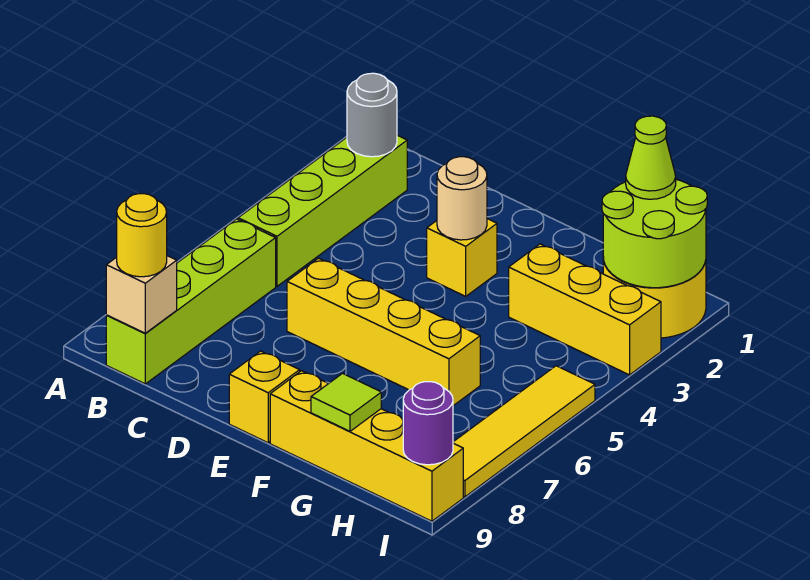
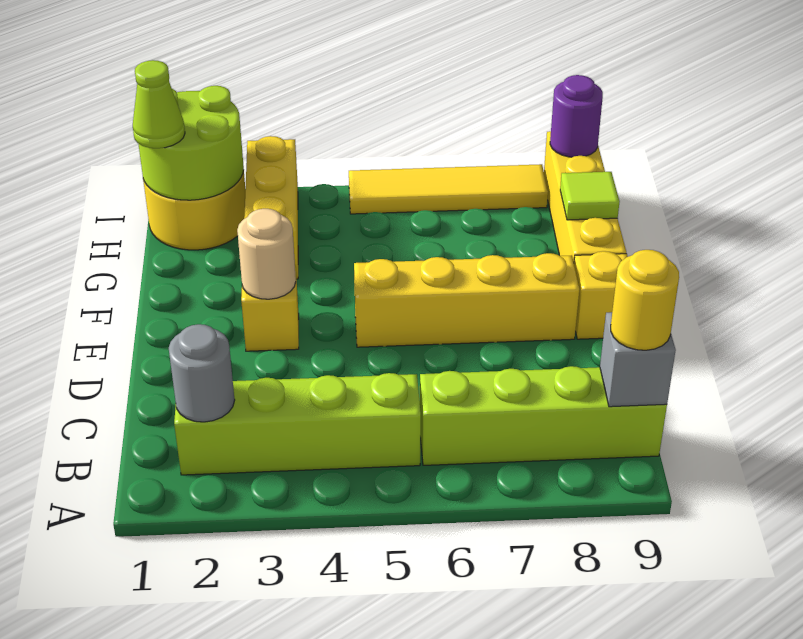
tan brick B9 level 2 -> grey brick B9 level 2
yellow brick D6:G6 level 1 -> yellow brick E5:E8 level 1

